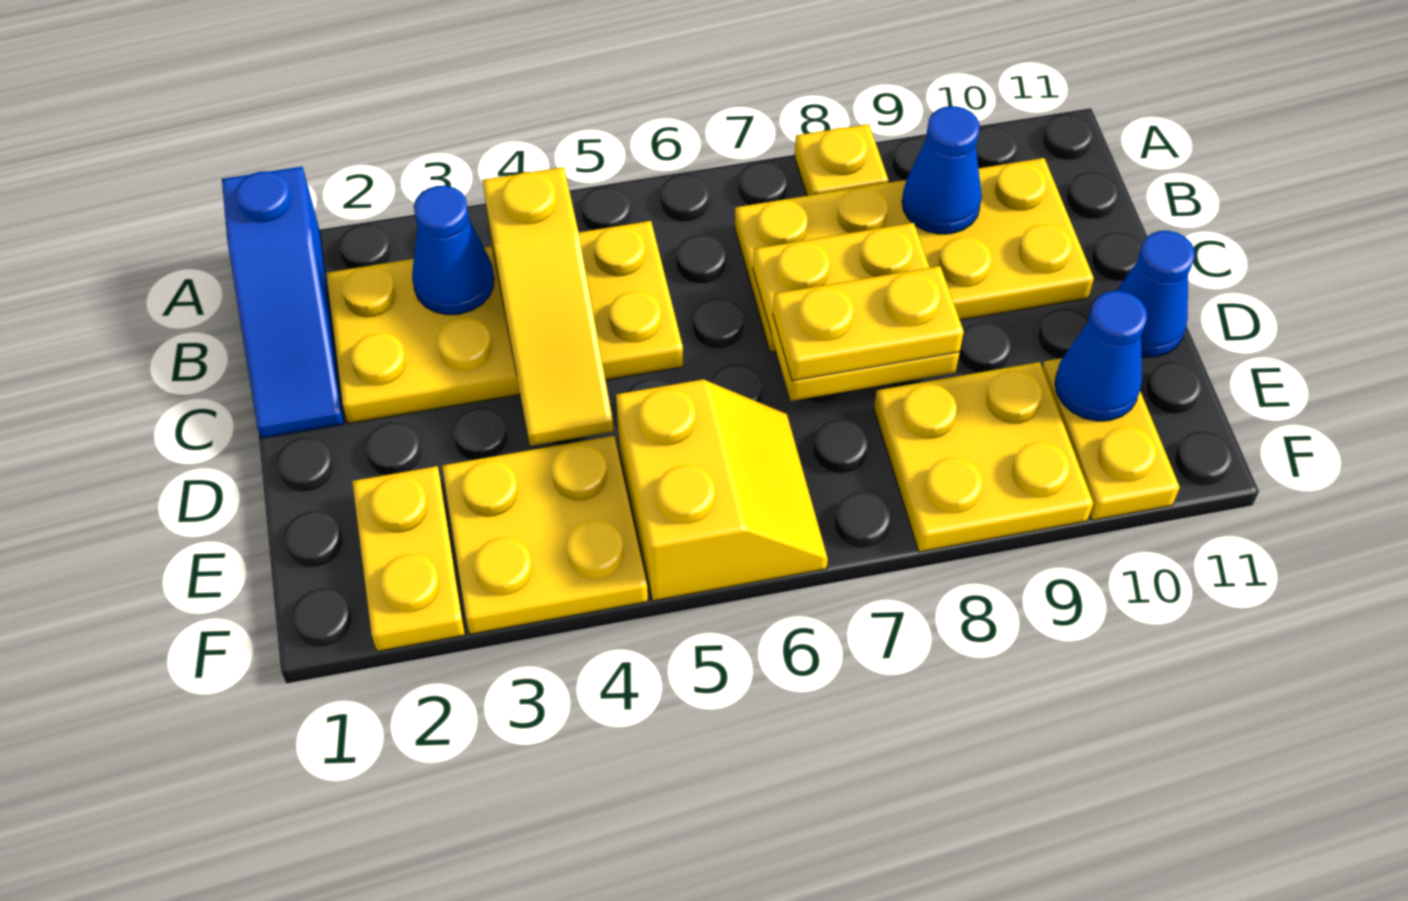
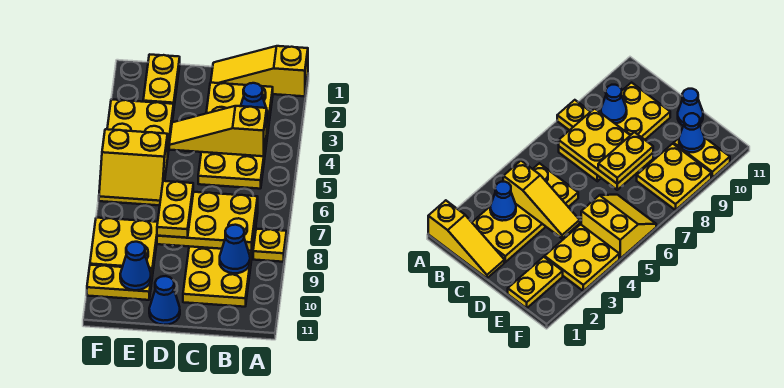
blue slope A1:C1 level 1 top A -> yellow slope A1:C1 level 1 top A
yellow plate C7:D8 level 2 -> yellow plate B7:D8 level 2
yellow plate E2:F2 level 1 -> yellow plate E1:E2 level 1

